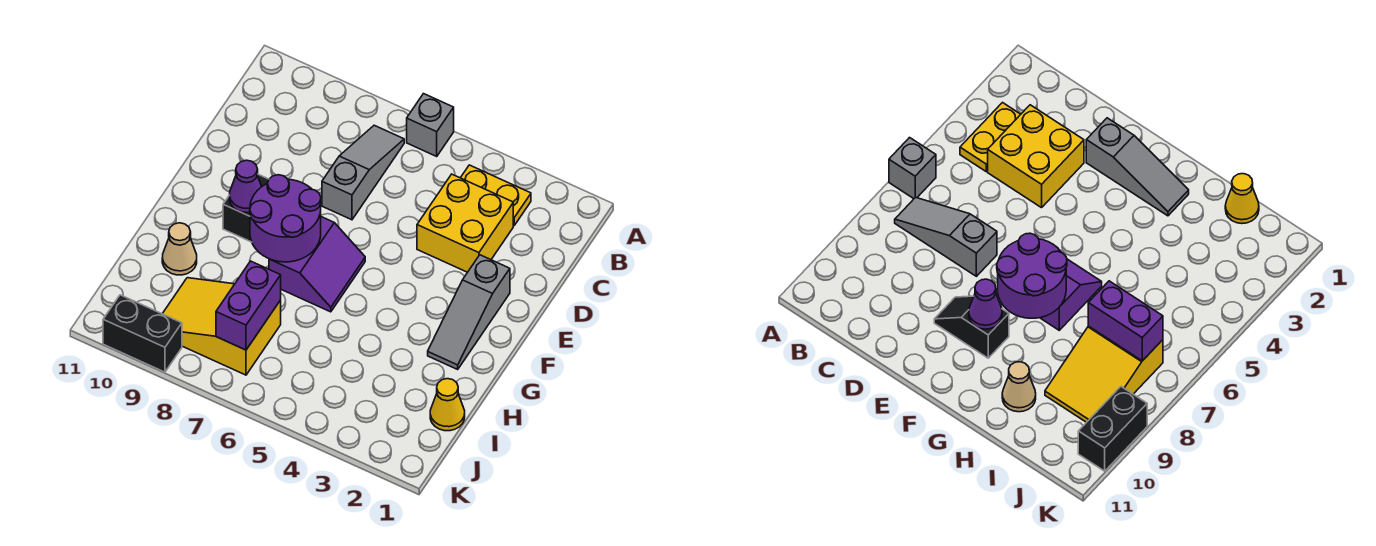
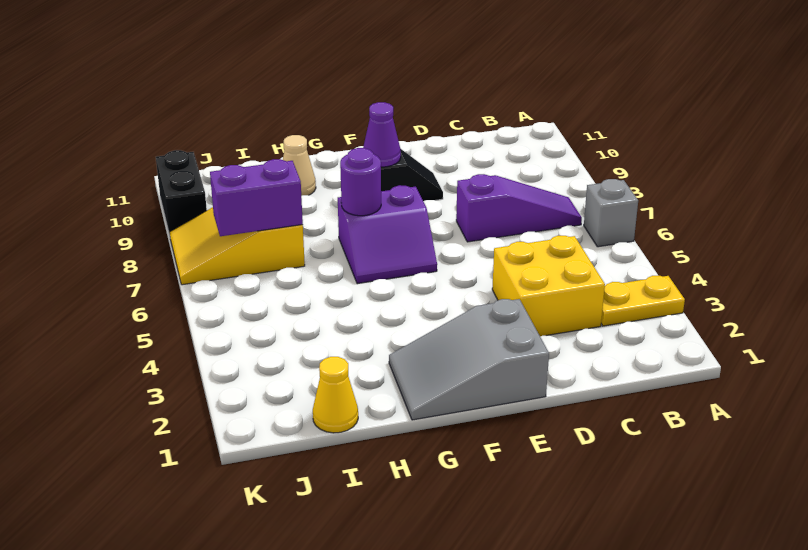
yellow plate B3:B4 level 1 -> yellow plate A3:B3 level 1
grey slope B7:D7 level 1 top D -> purple slope B7:D7 level 1 top D
grey slope E2:G2 level 1 top E -> grey slope E1:G2 level 1 top E
purple round brick F7:G8 level 2 -> purple round brick G7 level 2
yellow slope I7:J9 level 1 top 7 -> yellow slope I7:K8 level 1 top I

